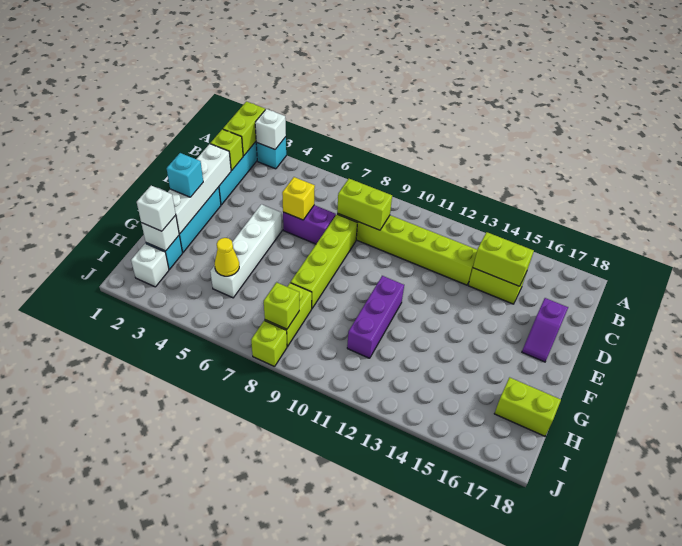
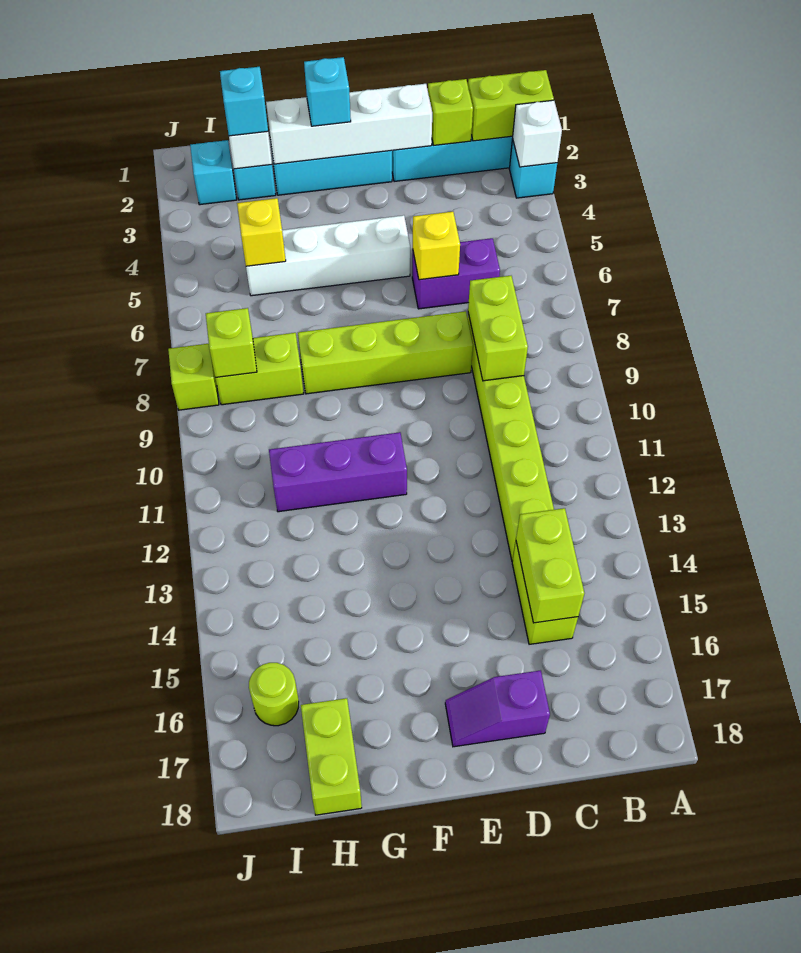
purple brick D6:D7 level 1 -> purple brick C6:D6 level 1
white brick H2 level 3 -> cyan brick H2 level 3
yellow cone H5 level 2 -> yellow brick H5 level 2
white brick I2 level 1 -> cyan brick I2 level 1
none -> lime round brick I16 level 1

